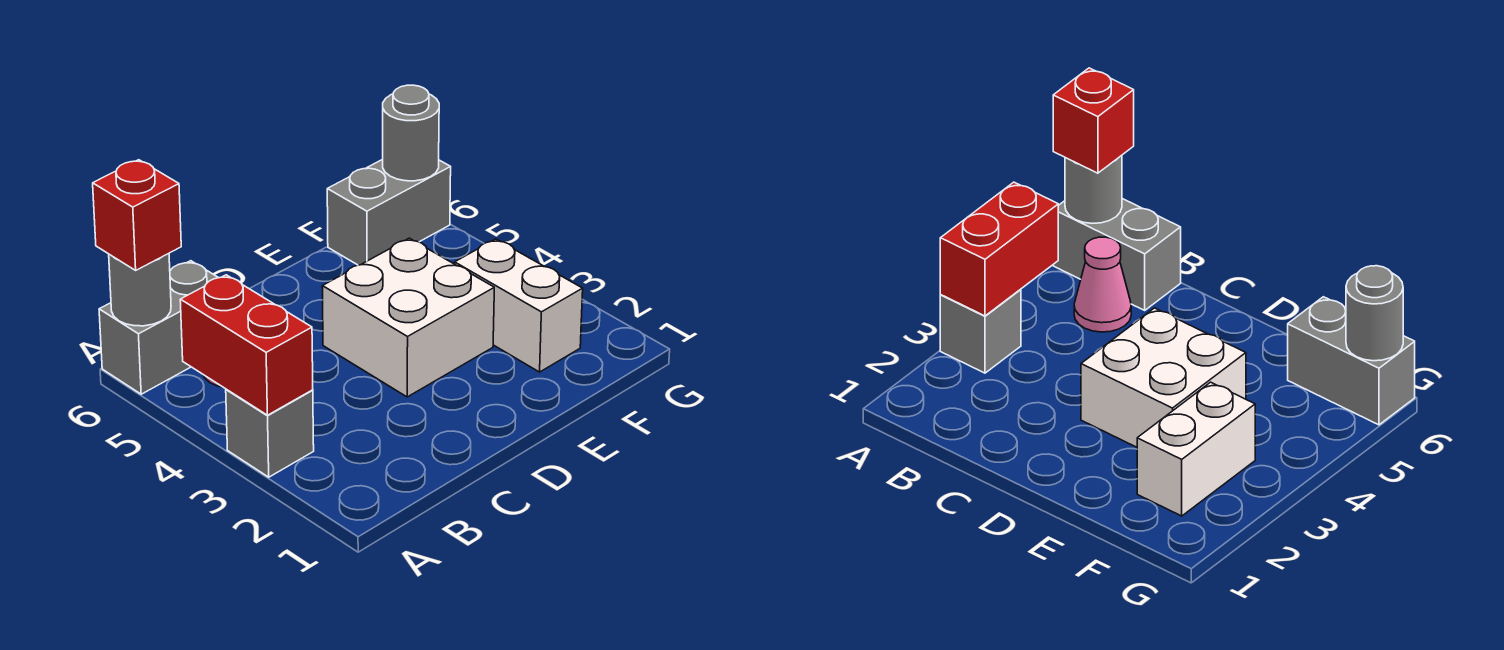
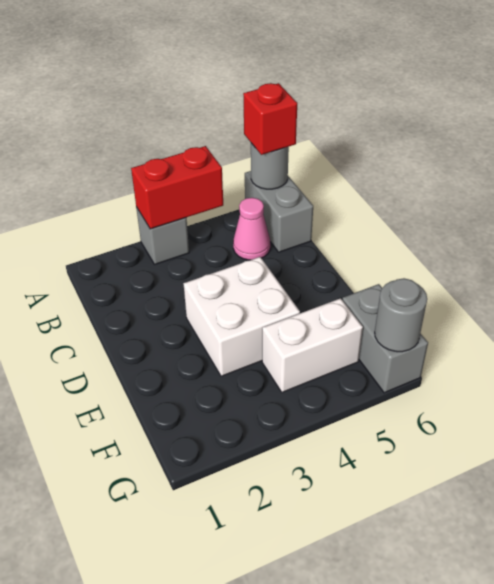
white brick F2:F3 level 1 -> white brick F4:F5 level 1

